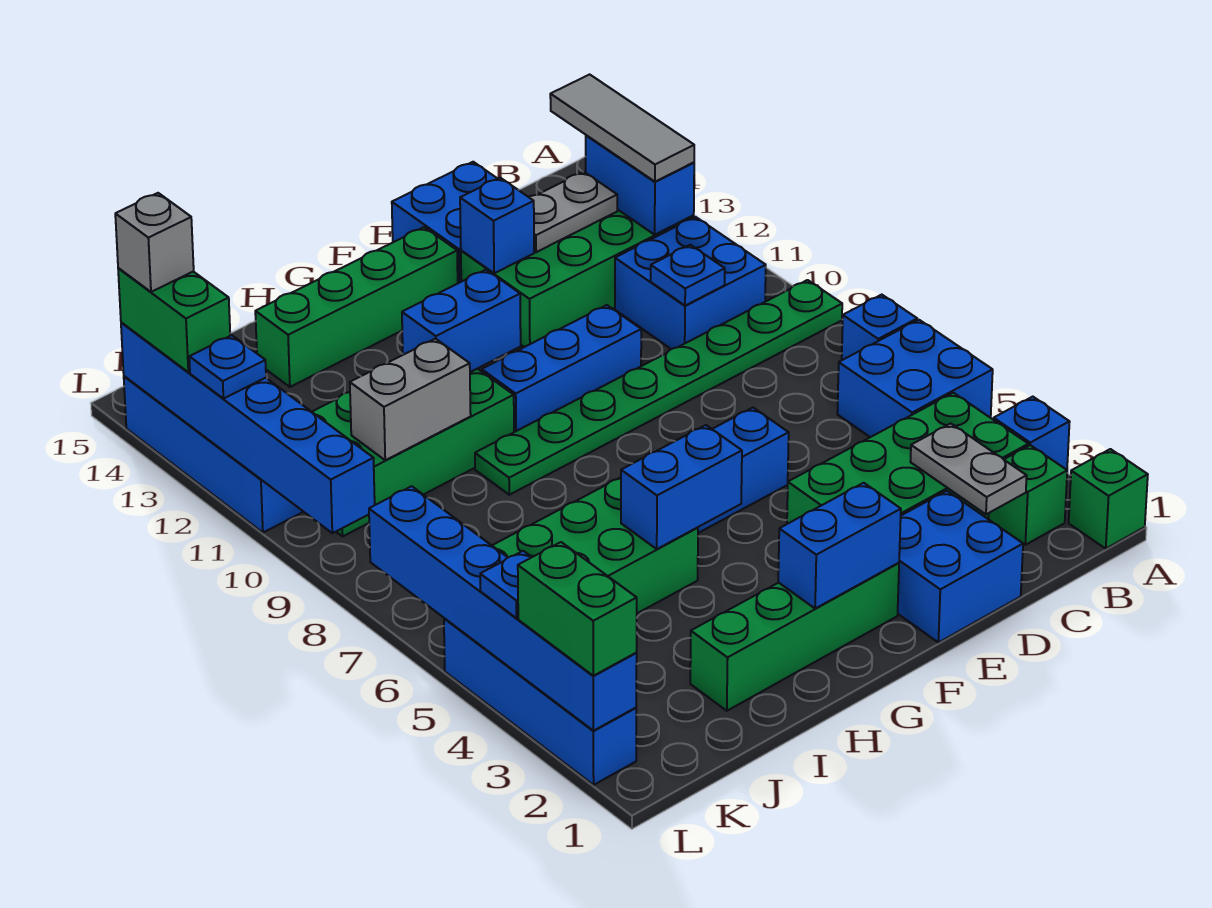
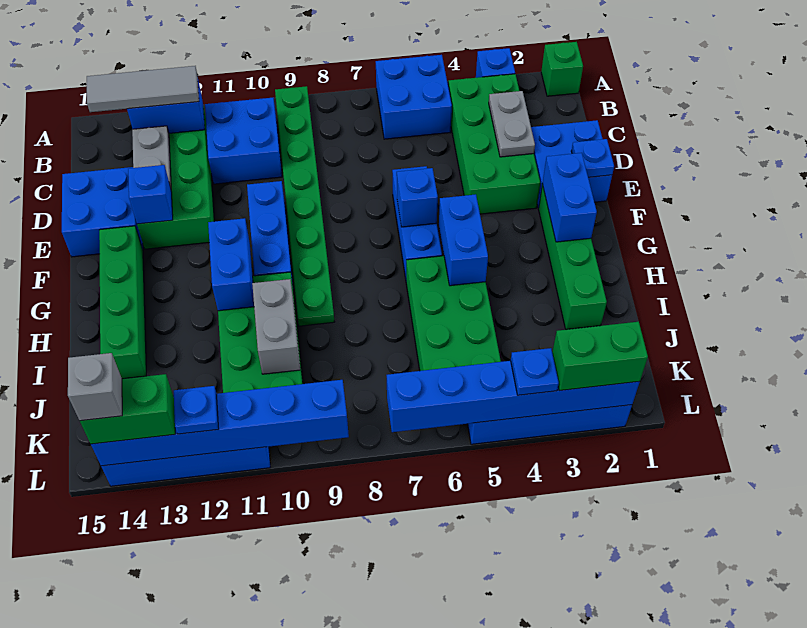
blue brick A7 level 1 -> blue brick F6 level 2
green brick B2 level 1 -> none
grey plate C2:C3 level 2 -> grey plate C3:D3 level 2
blue plate C10 level 2 -> blue plate E1 level 2

